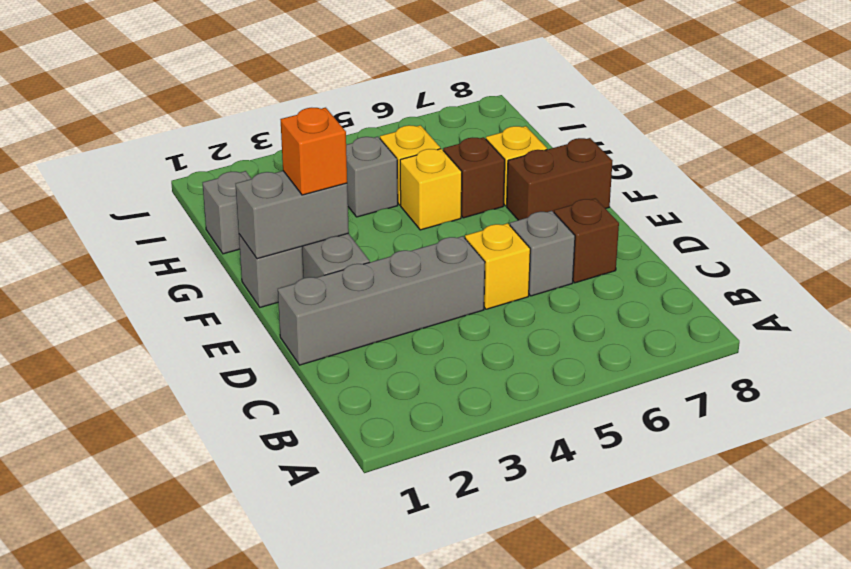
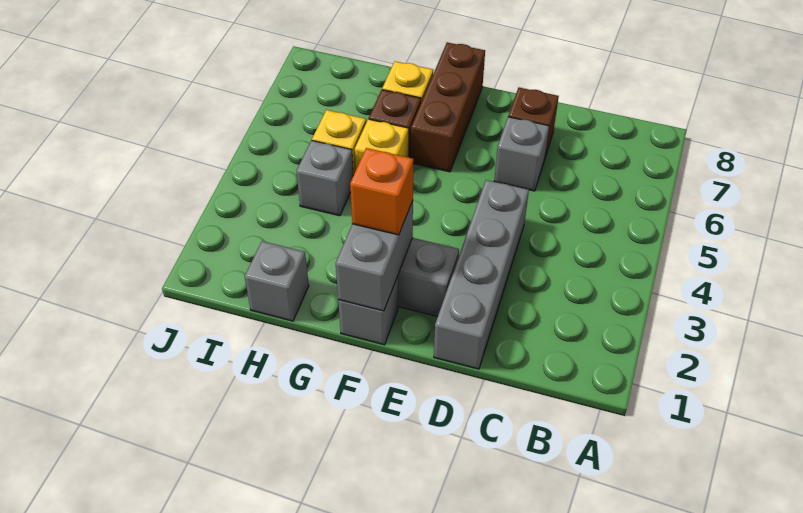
yellow brick D5 level 1 -> none
brown brick F7:F8 level 1 -> brown brick F6:F8 level 1

